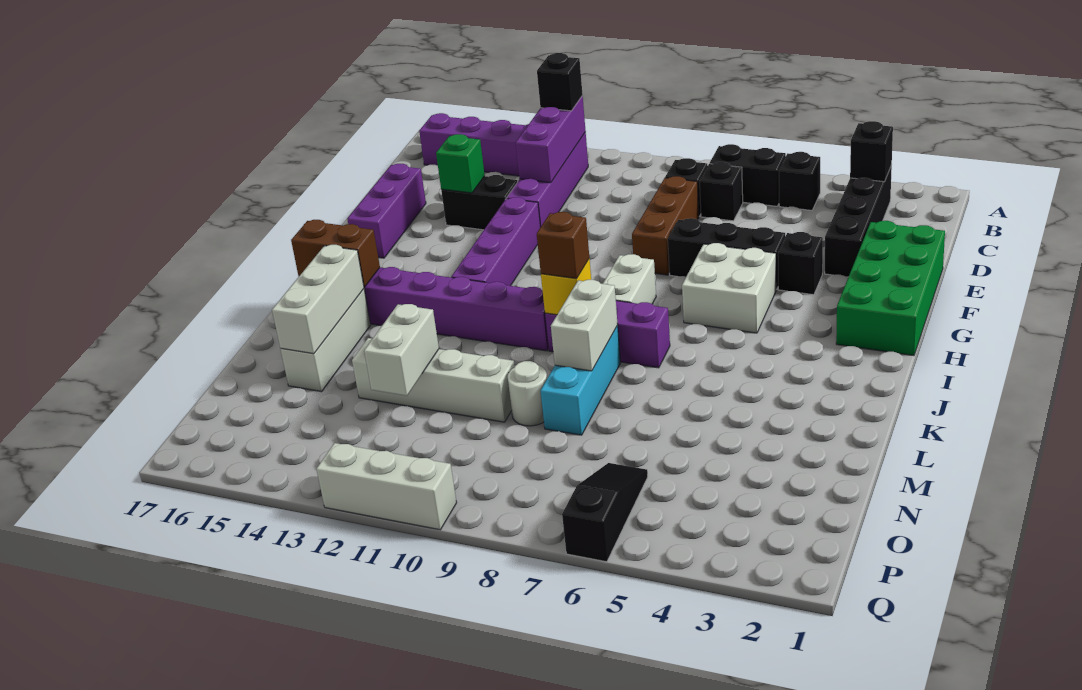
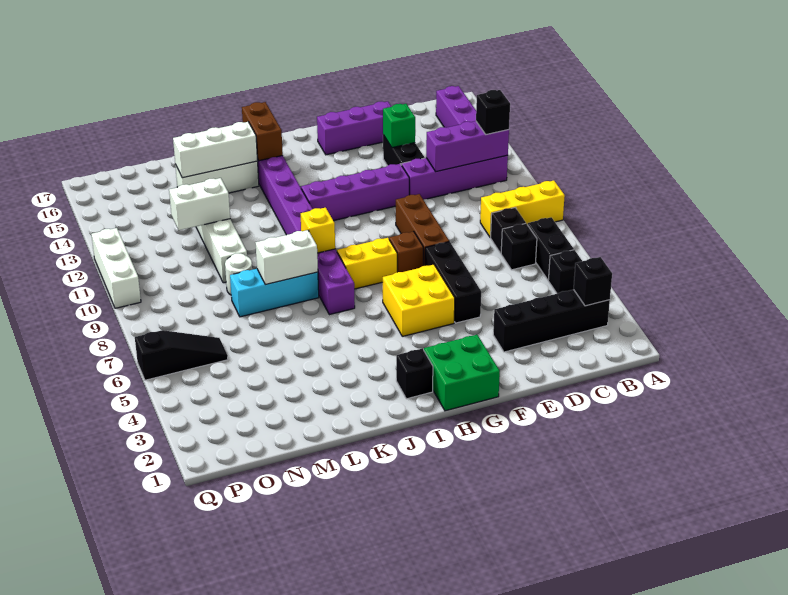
none -> yellow brick A9:C9 level 1
brown brick D8:F8 level 1 -> brown brick F8:F10 level 1
green brick E1:H2 level 1 -> green brick G1:H2 level 1
black brick F4 level 1 -> black brick I2 level 1
white brick G5:H6 level 1 -> yellow brick G5:H6 level 1
white brick H8:I8 level 1 -> yellow brick H8:I8 level 1
brown brick J9 level 3 -> brown brick G8 level 1

